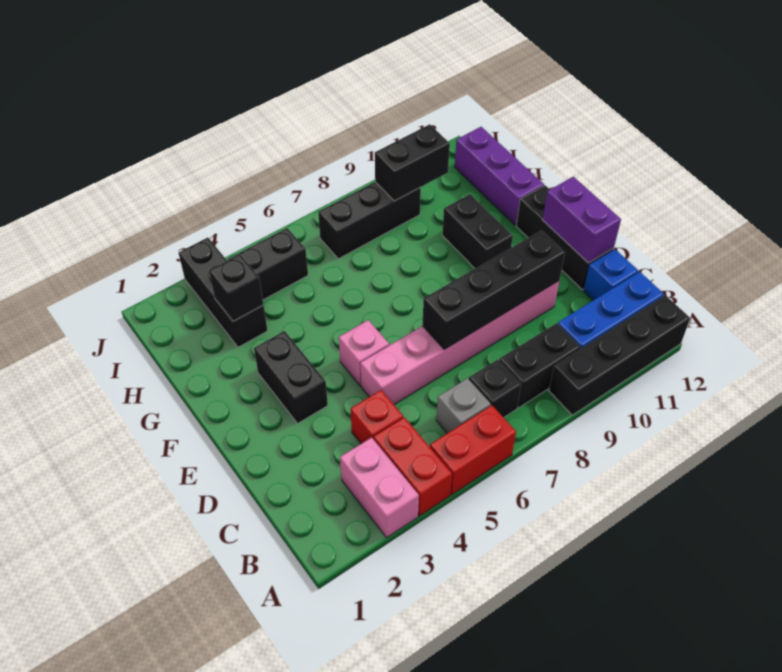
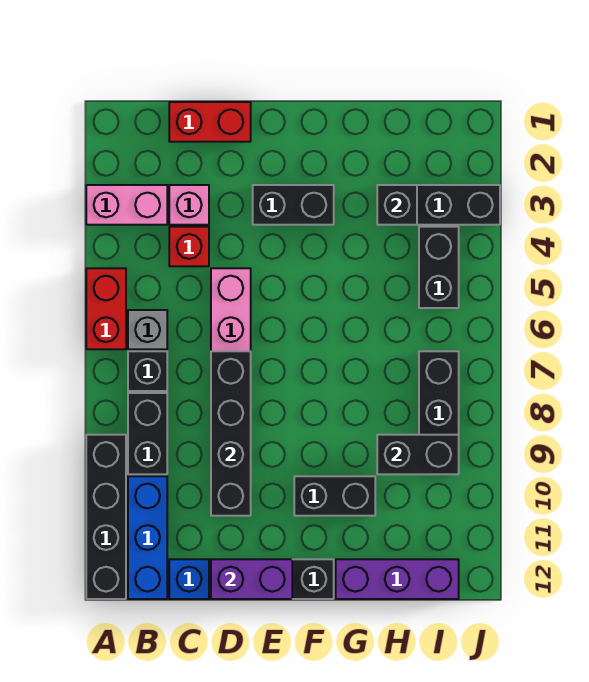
red brick A4:B4 level 1 -> red brick C1:D1 level 1
pink brick E5 level 1 -> pink brick C3 level 1
black brick I9:I10 level 2 -> black brick H9:I9 level 2

